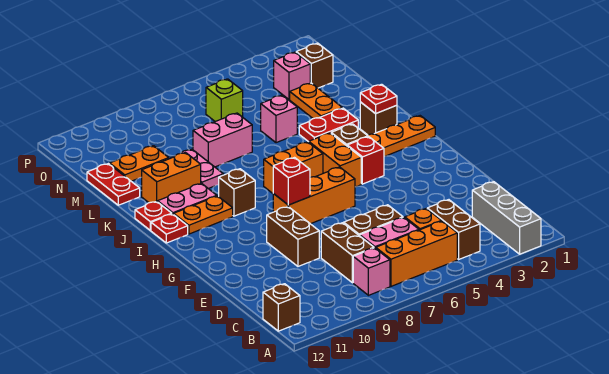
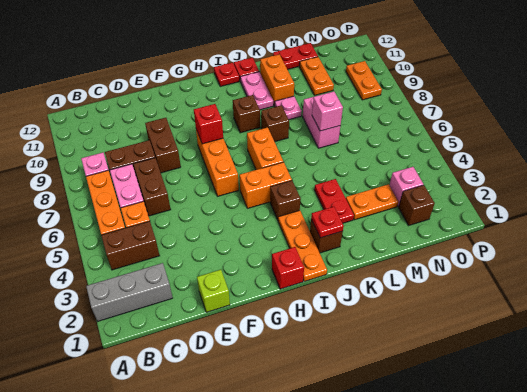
brown brick B12 level 1 -> brown brick J8 level 1
brown brick E9:F9 level 1 -> brown brick E8:E9 level 1
red brick H4 level 1 -> red brick H1 level 1
orange plate I10:I11 level 1 -> orange plate O9:O10 level 1
pink plate K9:L9 level 1 -> pink plate K9 level 1
pink brick L5 level 1 -> pink brick L7 level 2
lime brick N6 level 1 -> lime brick E1 level 1

